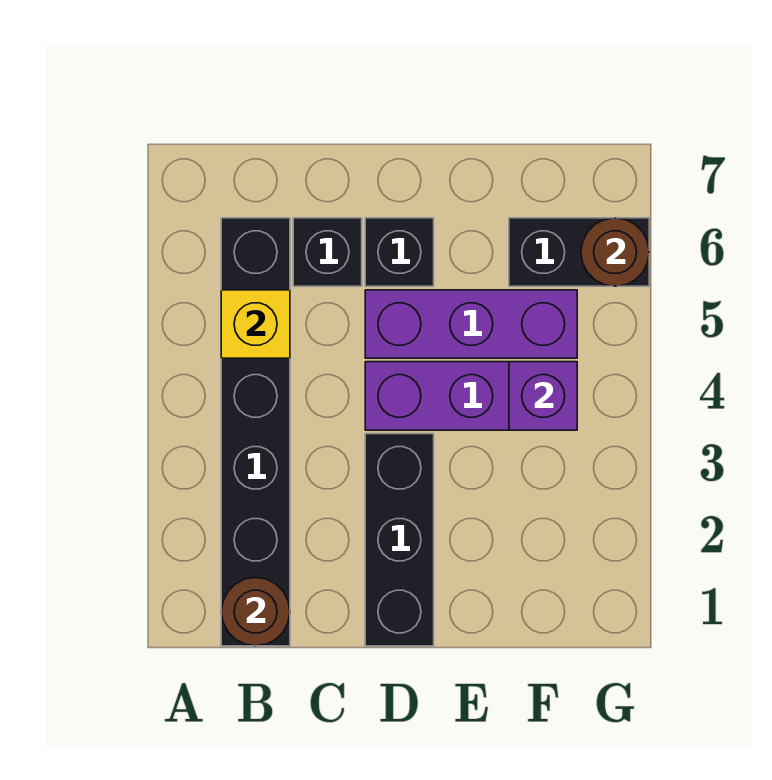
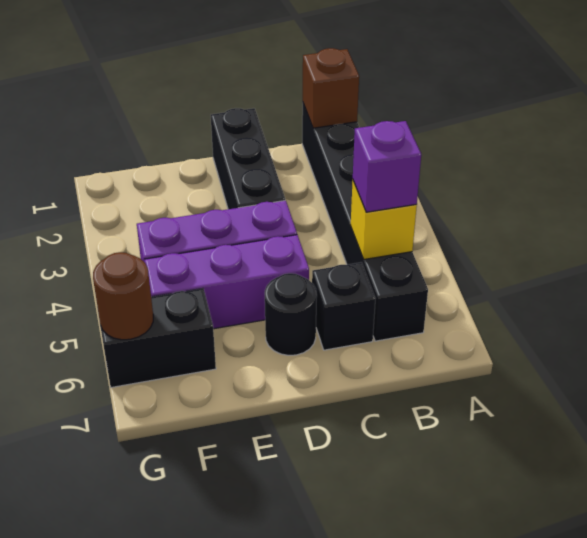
brown round brick B1 level 2 -> brown brick B1 level 2
black brick D6 level 1 -> black round brick D6 level 1
purple brick F4 level 2 -> purple brick B5 level 3

